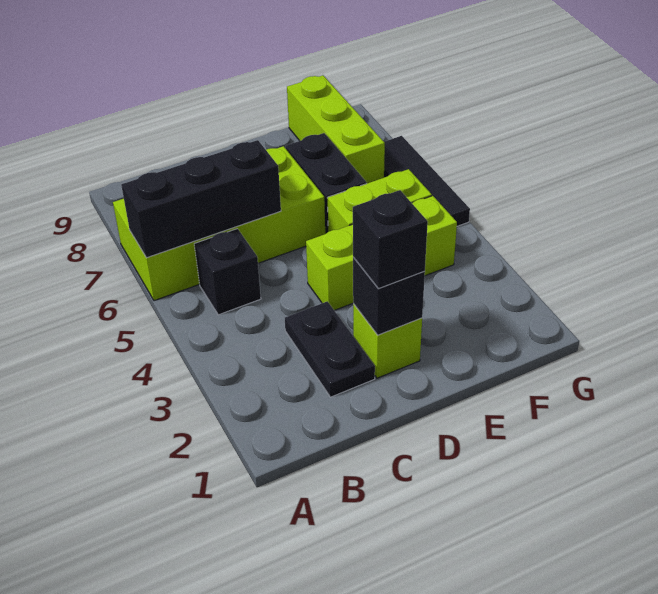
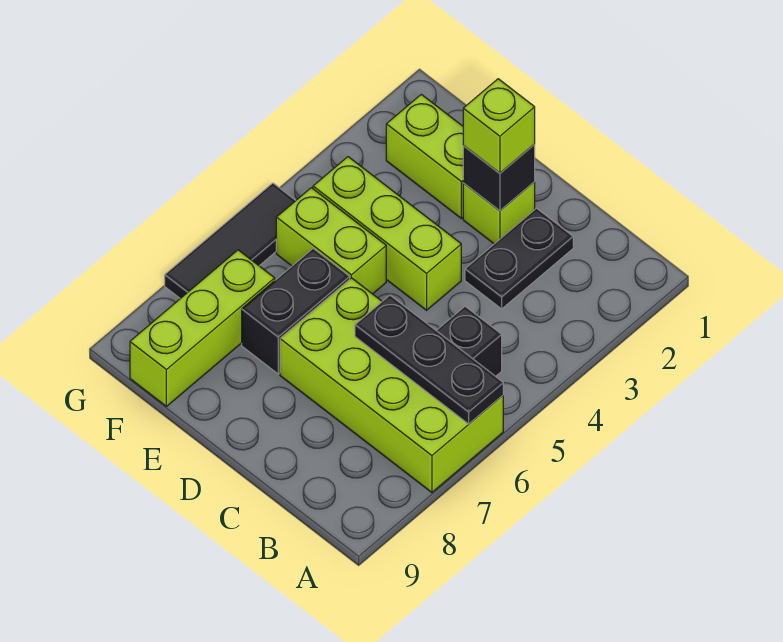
black brick A6:C6 level 2 -> black plate A6:C6 level 2
black brick D2 level 3 -> lime brick D2 level 3
none -> lime brick E2:F2 level 1

